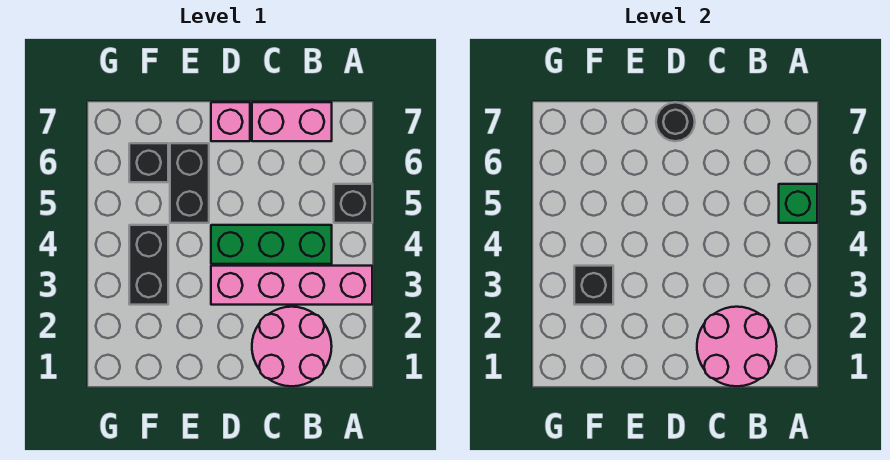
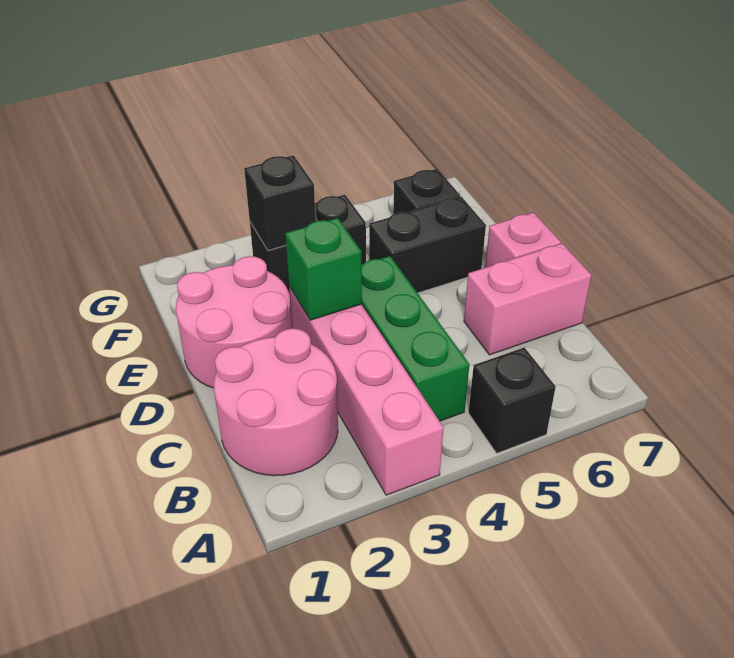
green brick A5 level 2 -> green brick D3 level 2
pink round brick B1:C2 level 2 -> pink round brick D1:E2 level 1
pink brick B7:C7 level 1 -> pink brick C6:C7 level 1
black round brick D7 level 2 -> none

